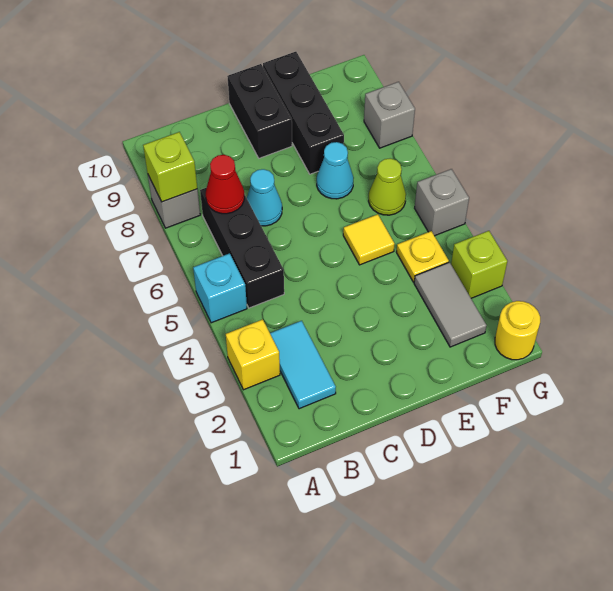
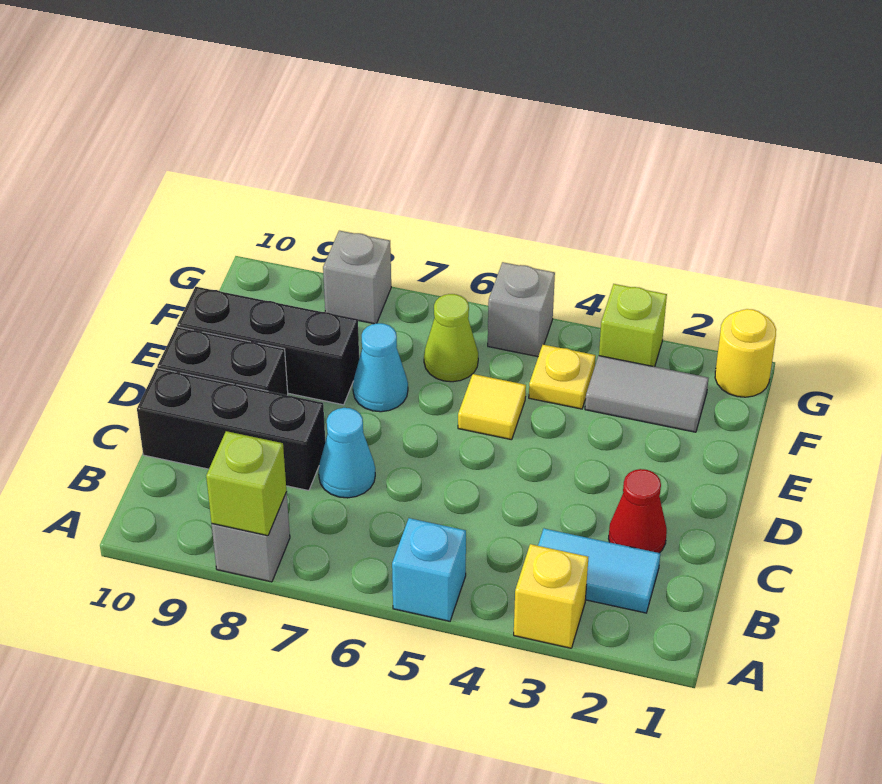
black brick B5:B7 level 1 -> black brick C8:C10 level 1
red cone B7 level 2 -> red cone C2 level 1

